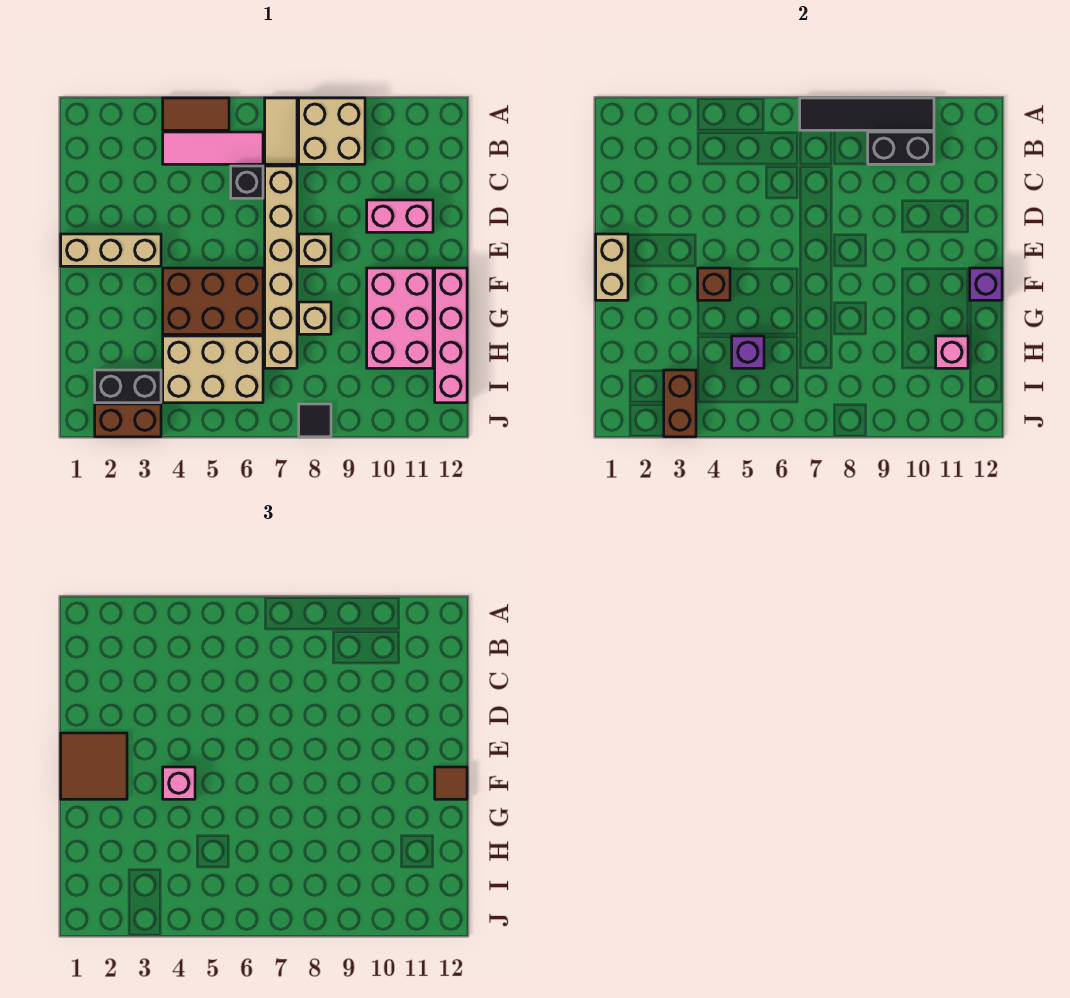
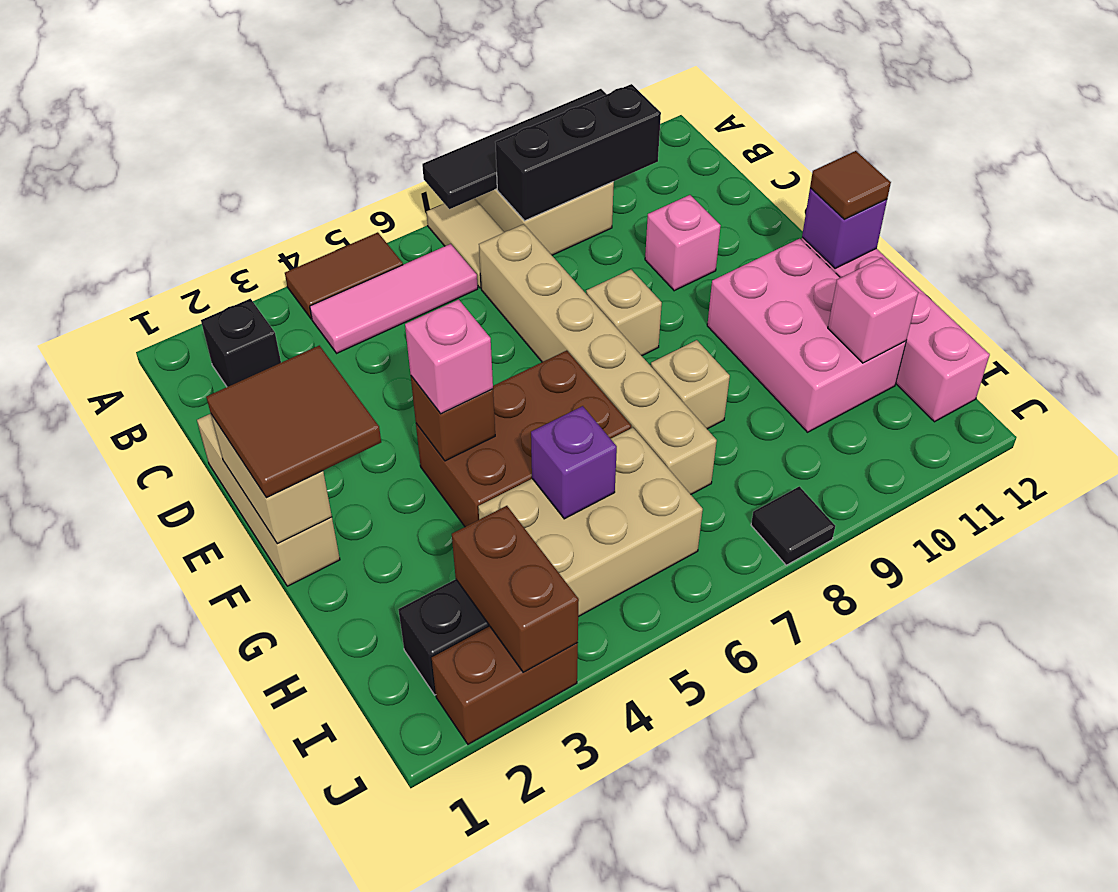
black brick B9:B10 level 2 -> black brick B8:B10 level 2
black brick C6 level 1 -> black brick B2 level 1
pink brick D10:D11 level 1 -> pink brick D10 level 1
tan brick E1:E3 level 1 -> tan brick D1:F1 level 1

